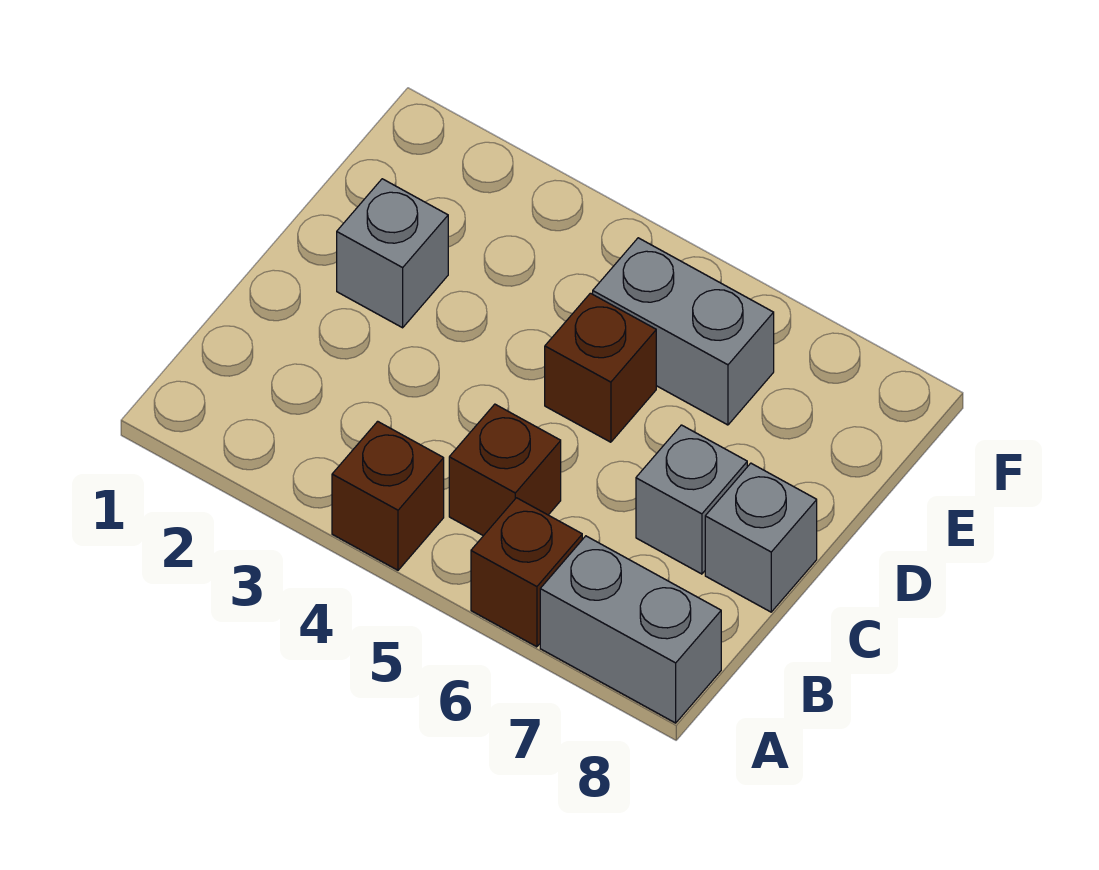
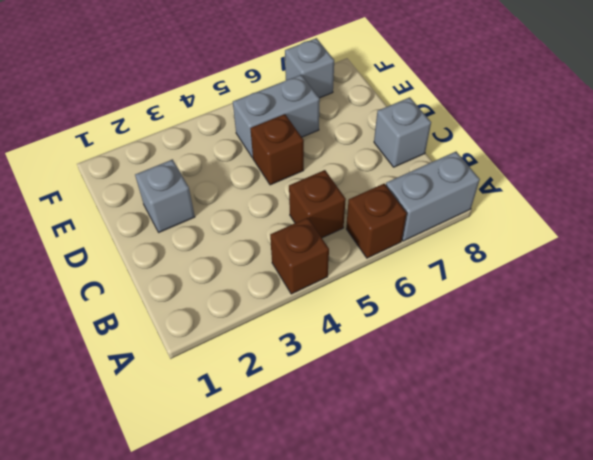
grey brick C7 level 1 -> grey brick F7 level 1

